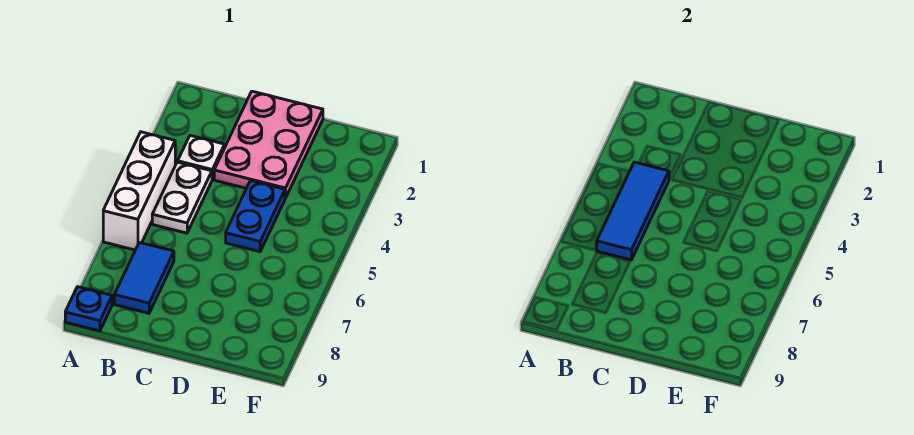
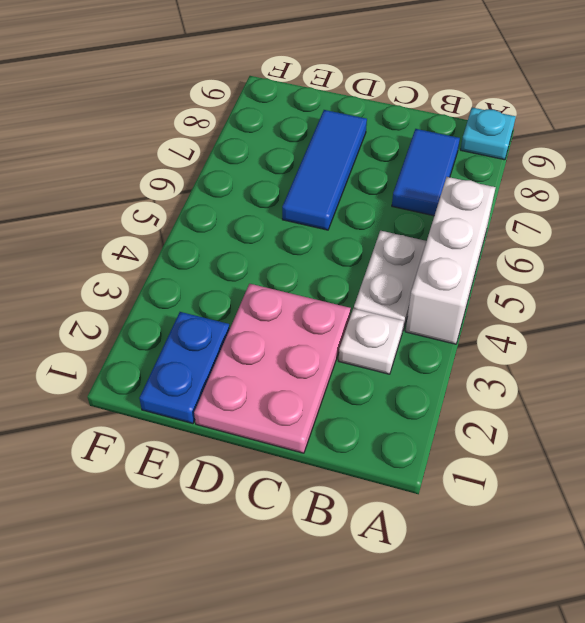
blue plate A9 level 1 -> cyan plate A9 level 1
blue tile B4:B6 level 2 -> blue tile D6:D8 level 1
blue plate D4:D5 level 1 -> blue plate E1:E2 level 1

